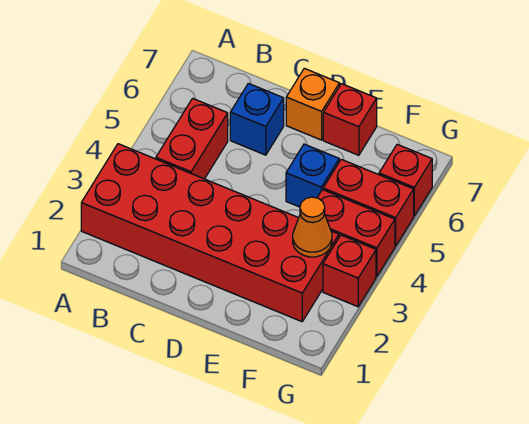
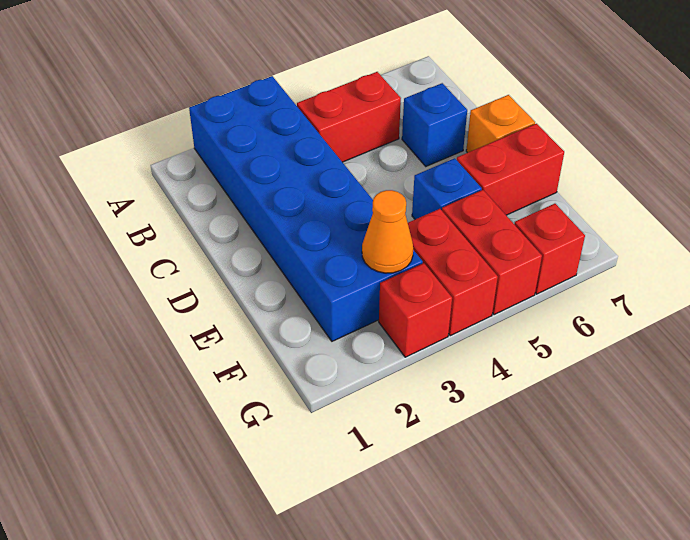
red brick A2:F3 level 1 -> blue brick A2:F3 level 1
red brick E7 level 1 -> red brick E6:E7 level 1

